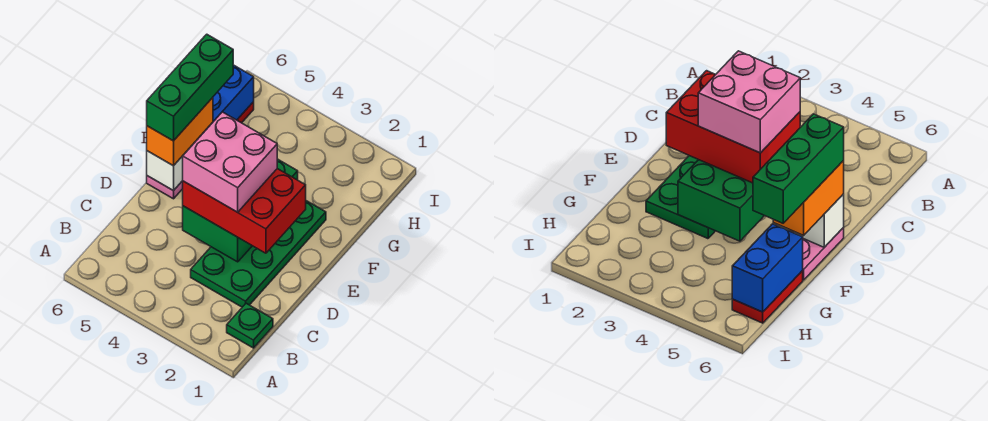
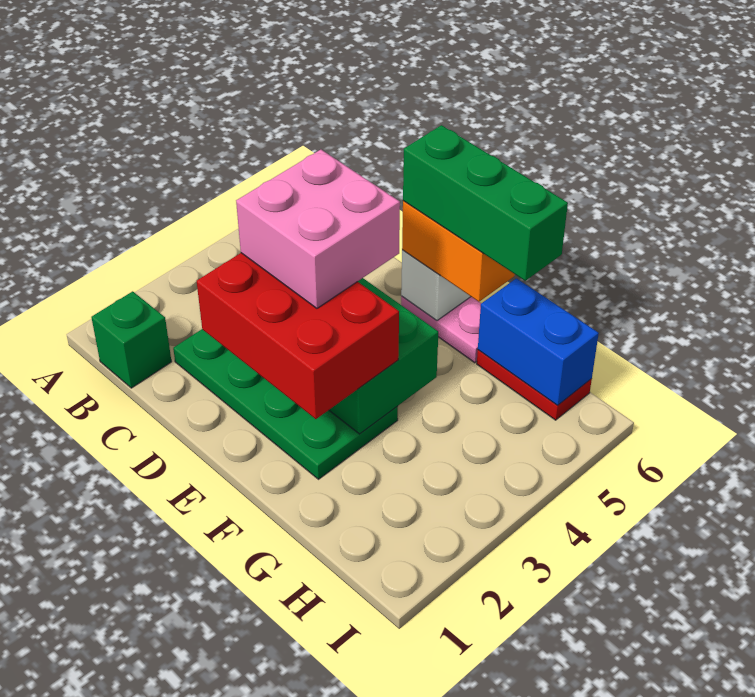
green plate B1 level 1 -> green brick B1 level 1
red brick D2:E4 level 3 -> red brick D2:F3 level 3

